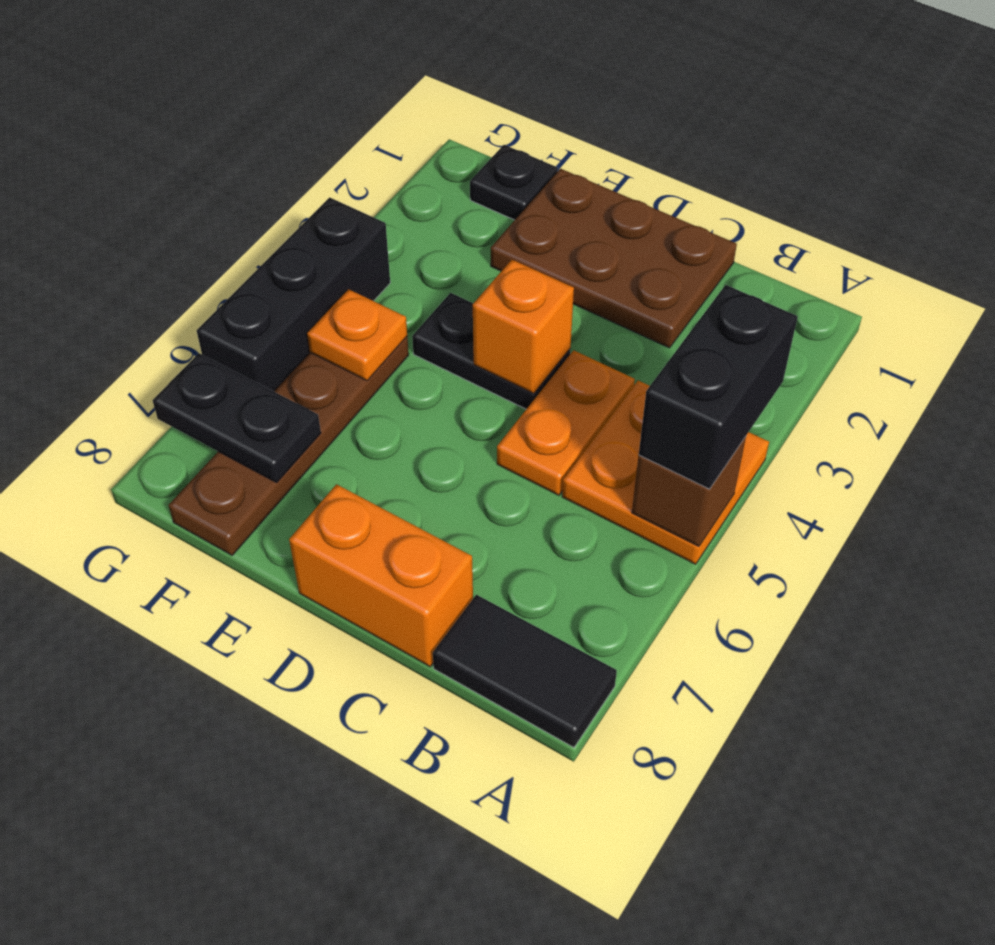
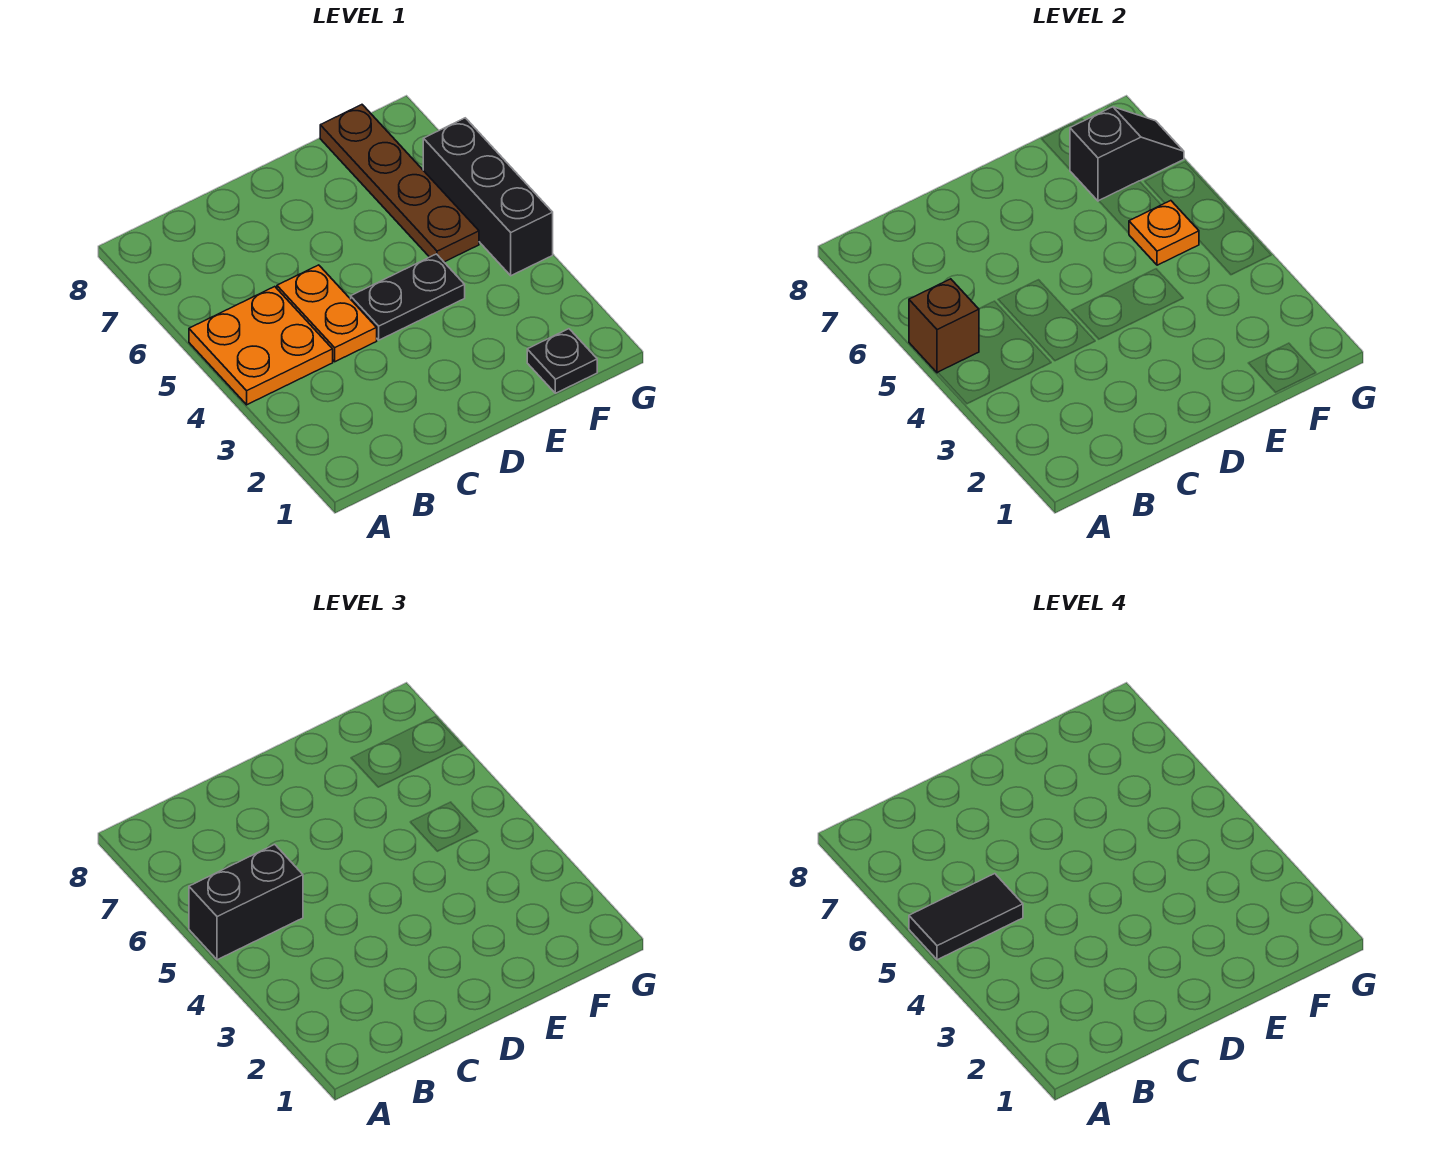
black brick A4:A5 level 3 -> black brick A5:B5 level 3
black tile A8:B8 level 1 -> black tile A5:B5 level 4
brown plate C1:E2 level 1 -> none
orange brick C8:D8 level 1 -> none
orange brick D4 level 2 -> none
black plate F7:G7 level 2 -> black slope F7:G7 level 2 top F

